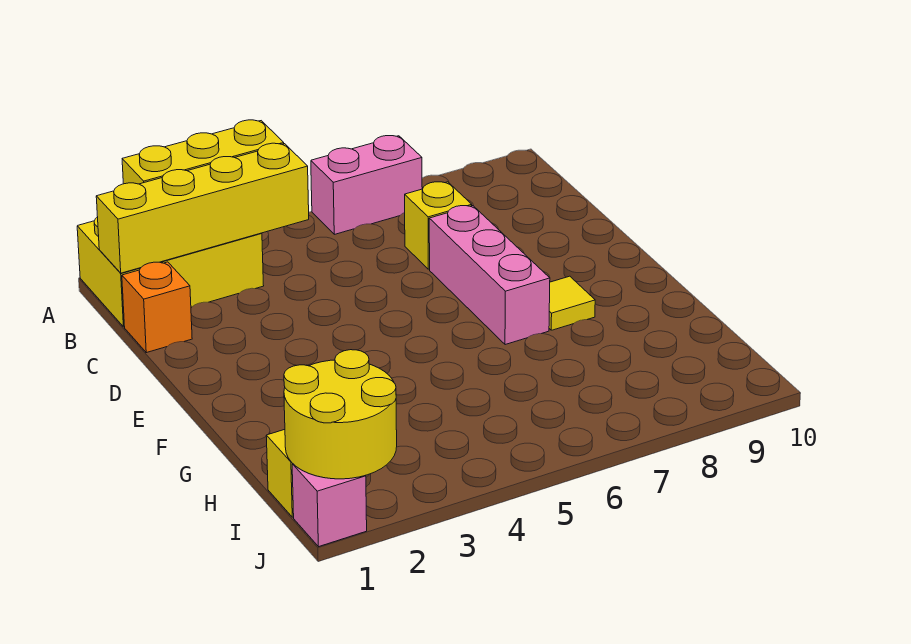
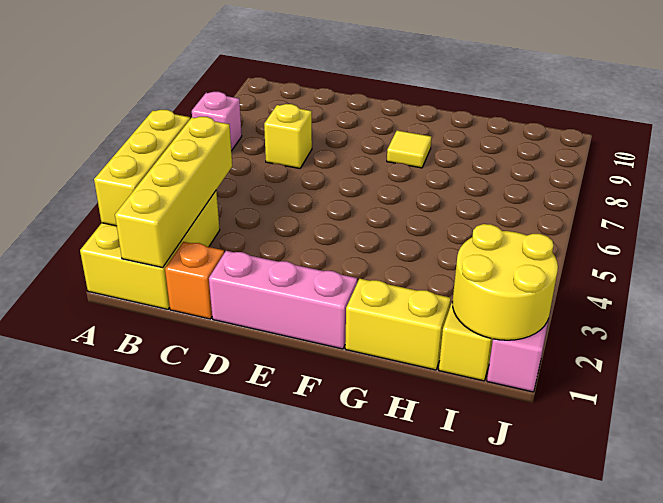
pink brick A6:A7 level 1 -> pink brick A7 level 1
pink brick D7:F7 level 1 -> pink brick D1:F1 level 1
none -> yellow brick G1:H1 level 1

